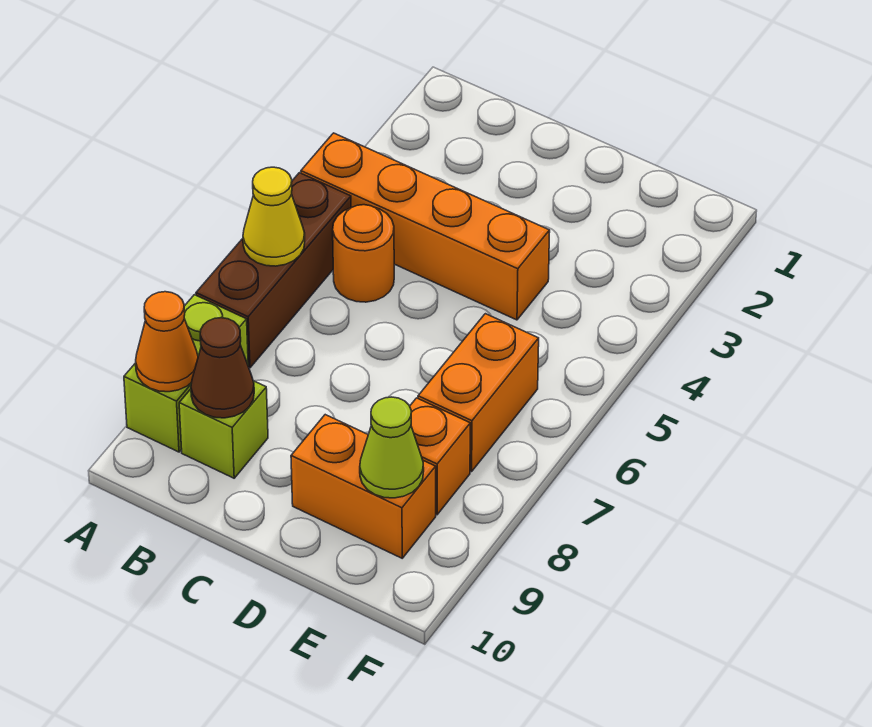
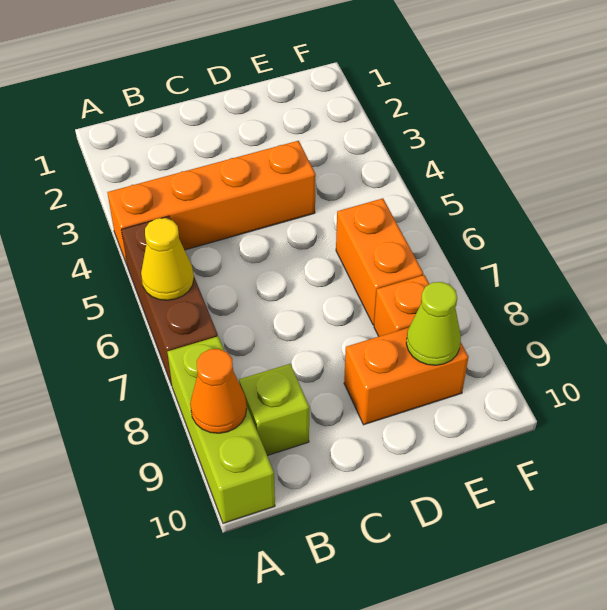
lime brick A8:A9 level 1 -> lime brick A8:A10 level 1
orange round brick B5 level 1 -> none
brown cone B9 level 2 -> none

